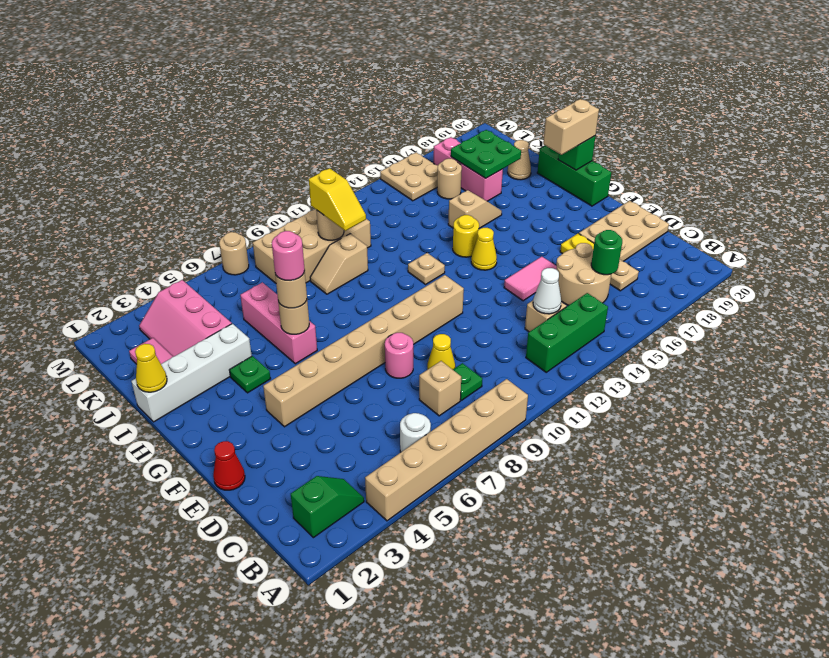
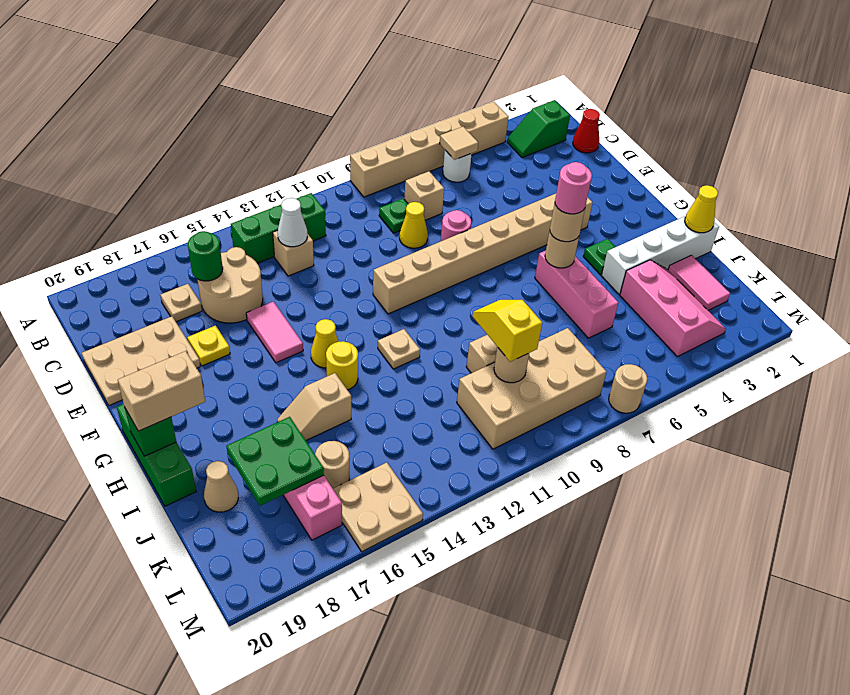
none -> tan tile B6 level 2
red cone E1 level 1 -> red cone C1 level 1
pink tile E14:E15 level 1 -> pink tile E15:F15 level 1

